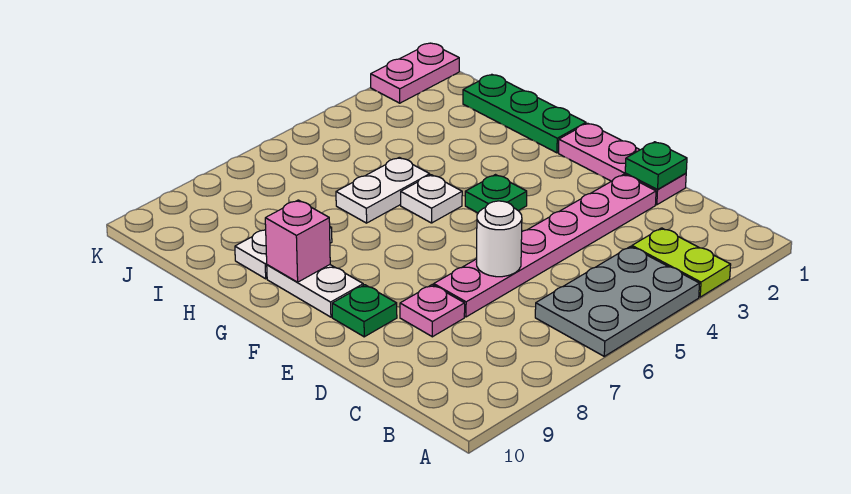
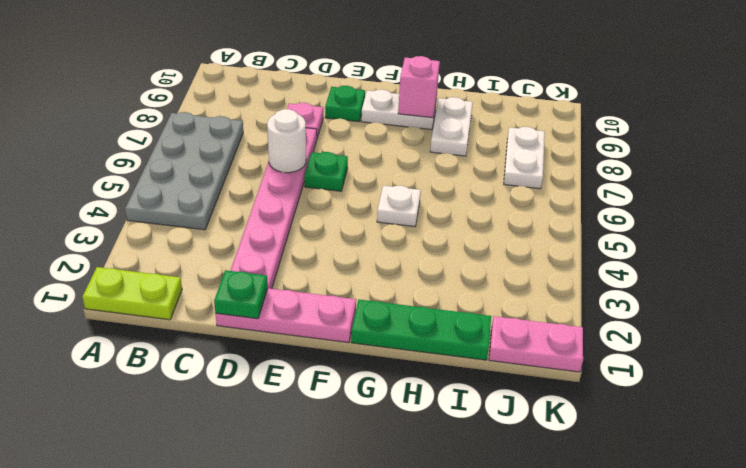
lime plate A3:B3 level 1 -> lime plate A1:B1 level 1
grey plate A4:B6 level 1 -> grey plate A4:B7 level 1
green plate F4 level 1 -> green plate E6 level 1
white plate H5:H6 level 1 -> white plate J7:J8 level 1
pink plate K1:K2 level 1 -> pink plate J1:K1 level 1

